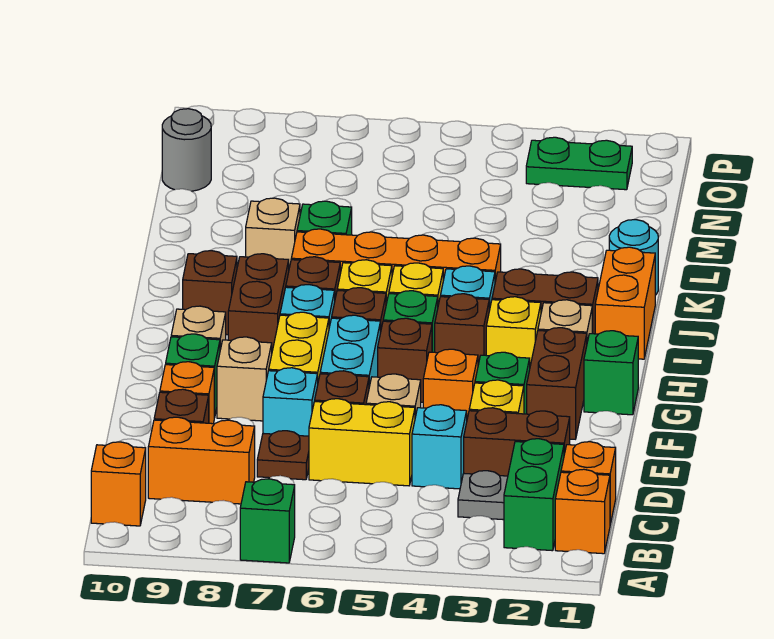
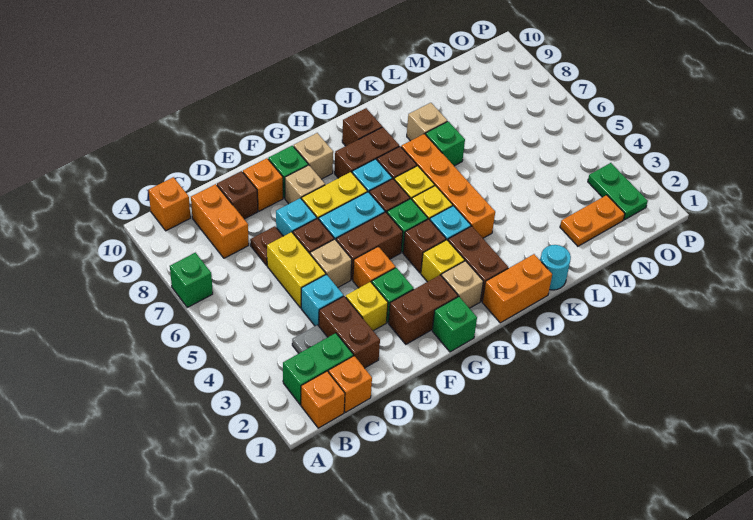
brown brick G5 level 1 -> brown brick F5:G5 level 1
none -> orange plate M2:N2 level 1
grey round brick N10 level 1 -> none

